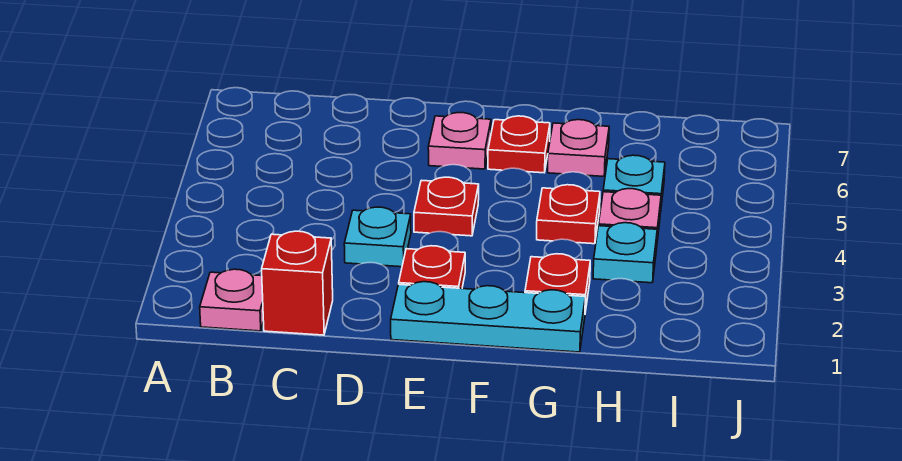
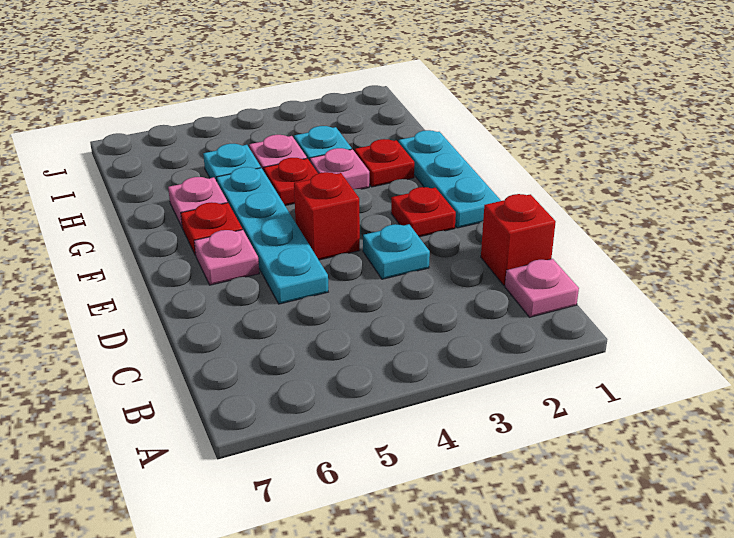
none -> cyan plate D5:G5 level 1
red plate E4 level 1 -> red brick E4 level 1
none -> pink plate G3 level 1

